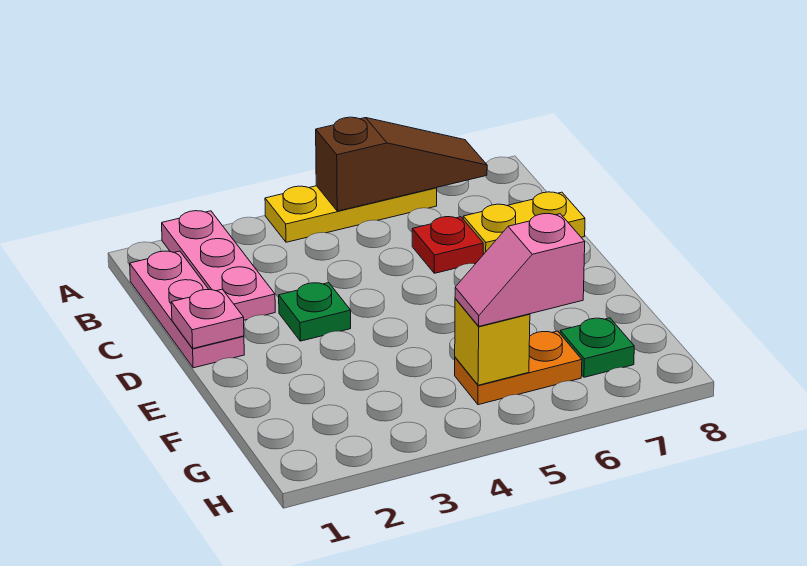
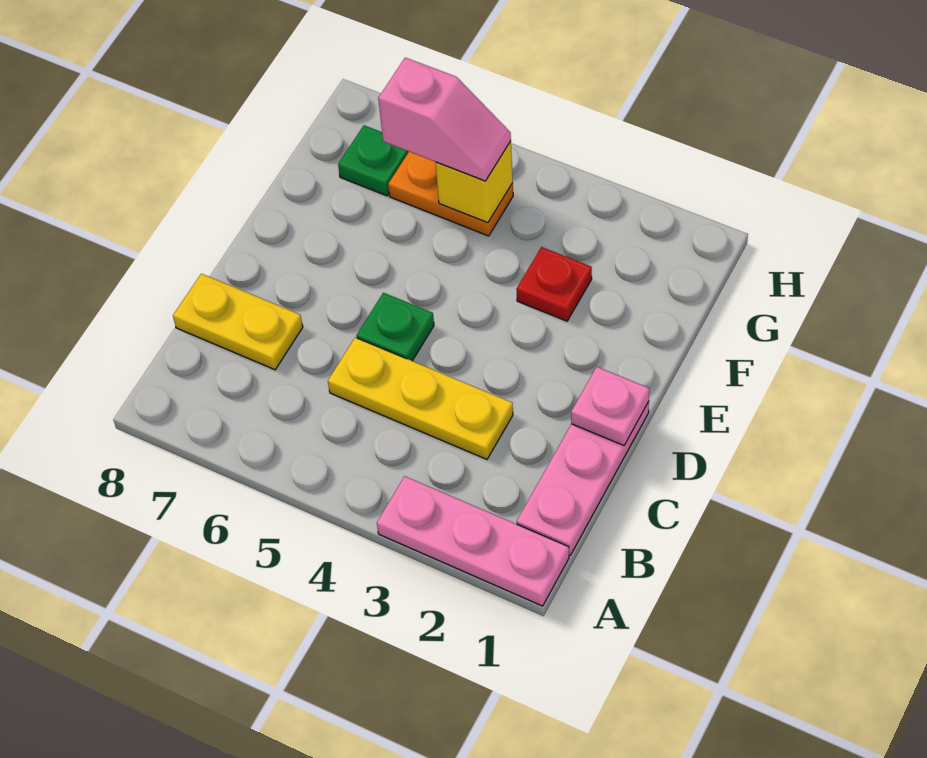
pink plate A2:C2 level 1 -> pink plate A1:A3 level 1
yellow plate A4:A6 level 1 -> yellow plate C3:C5 level 1
brown slope A5:A7 level 2 top 5 -> none
red plate C6 level 1 -> red plate F3 level 1
green plate D3 level 1 -> green plate D5 level 1

